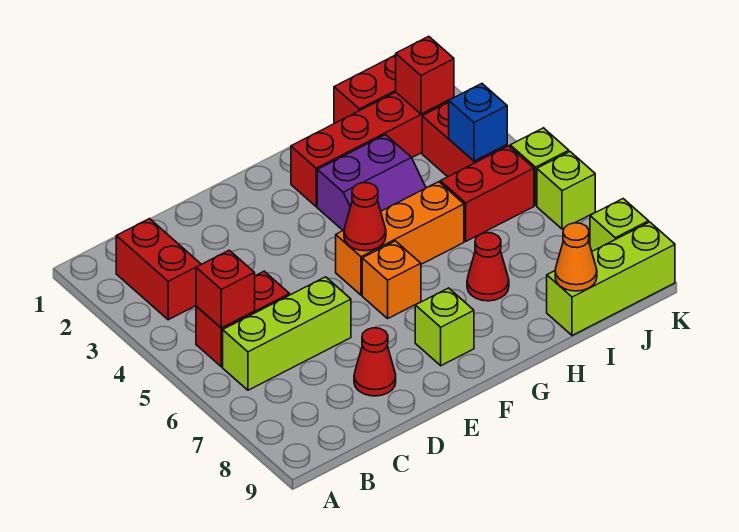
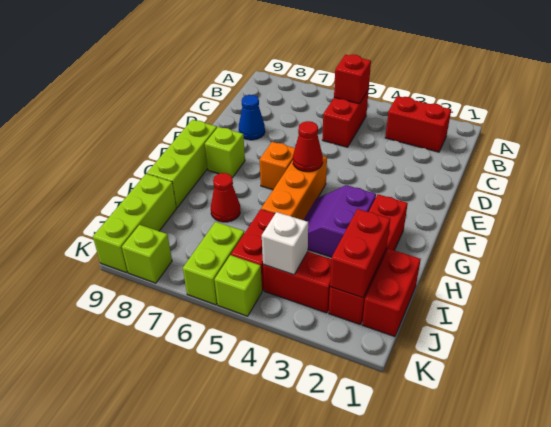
lime brick B6:D6 level 1 -> lime brick F9:H9 level 1
red cone D8 level 1 -> blue cone D8 level 1
orange cone I9 level 2 -> none
red brick J2 level 2 -> red brick I2:J2 level 2
blue brick J4 level 2 -> white brick J4 level 2
lime brick K6 level 1 -> lime brick J6:K6 level 1

